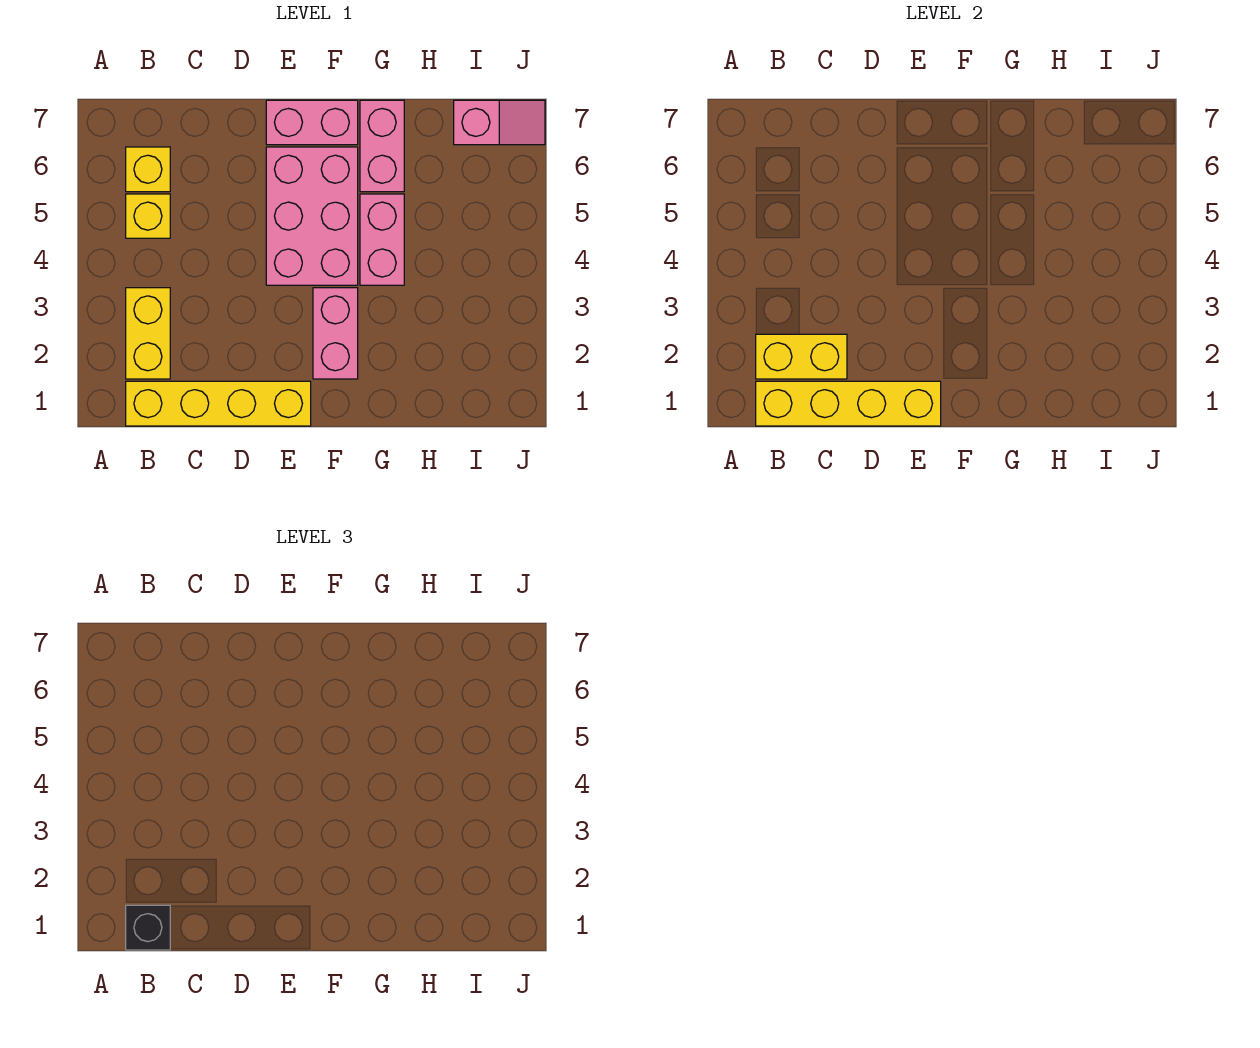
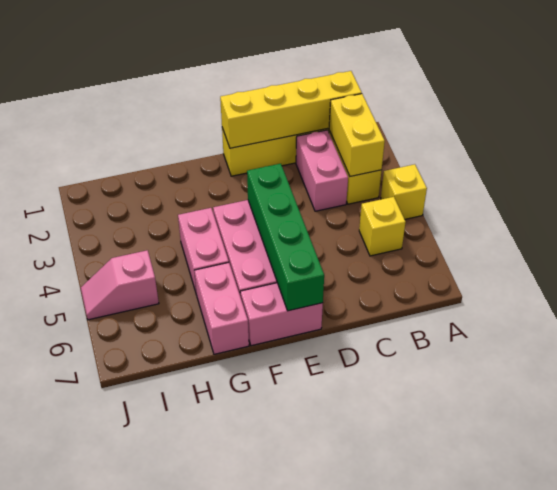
black brick B1 level 3 -> none
yellow brick B2:C2 level 2 -> yellow brick B2:B3 level 2
yellow brick B6 level 1 -> yellow brick A4 level 1
none -> green brick E4:E7 level 2
pink brick F2:F3 level 1 -> pink brick C2:C3 level 1
pink slope I7:J7 level 1 top I -> pink slope I5:J5 level 1 top I

